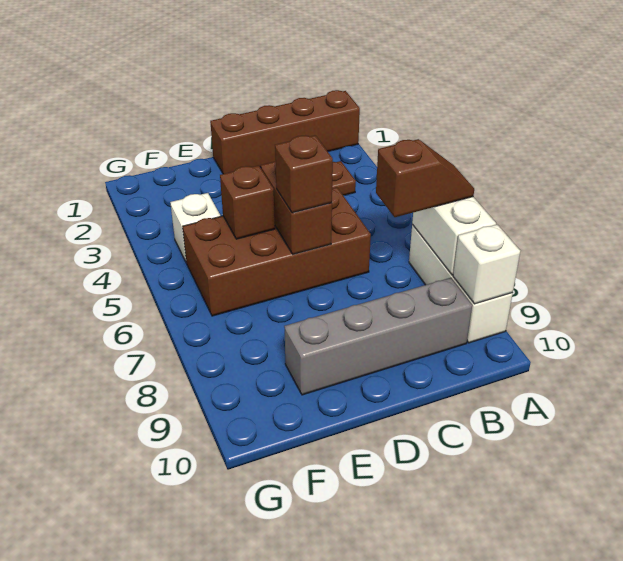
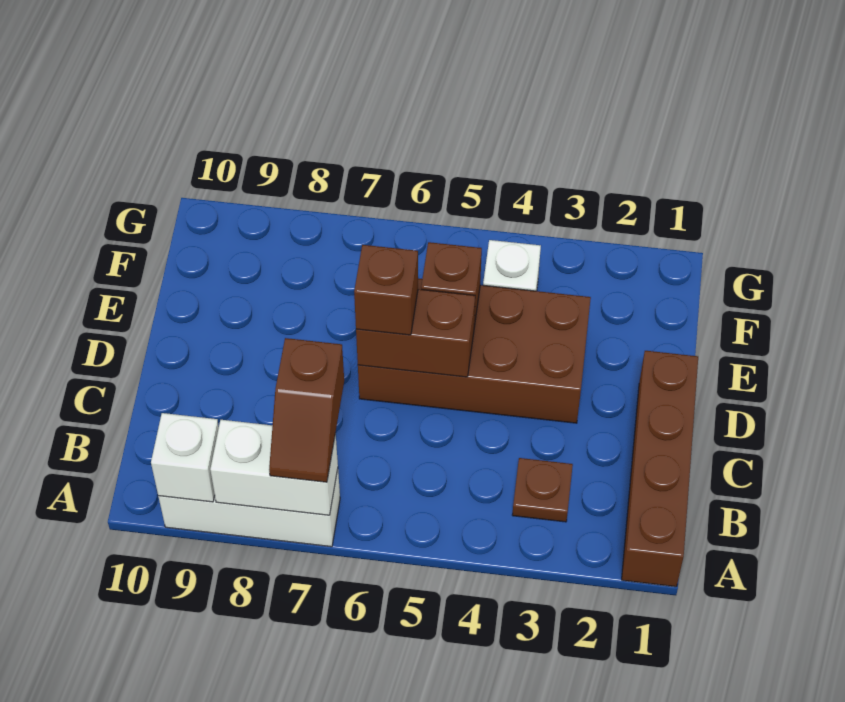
grey brick B9:E9 level 1 -> none
brown brick C5:F6 level 1 -> brown brick D3:E6 level 1

